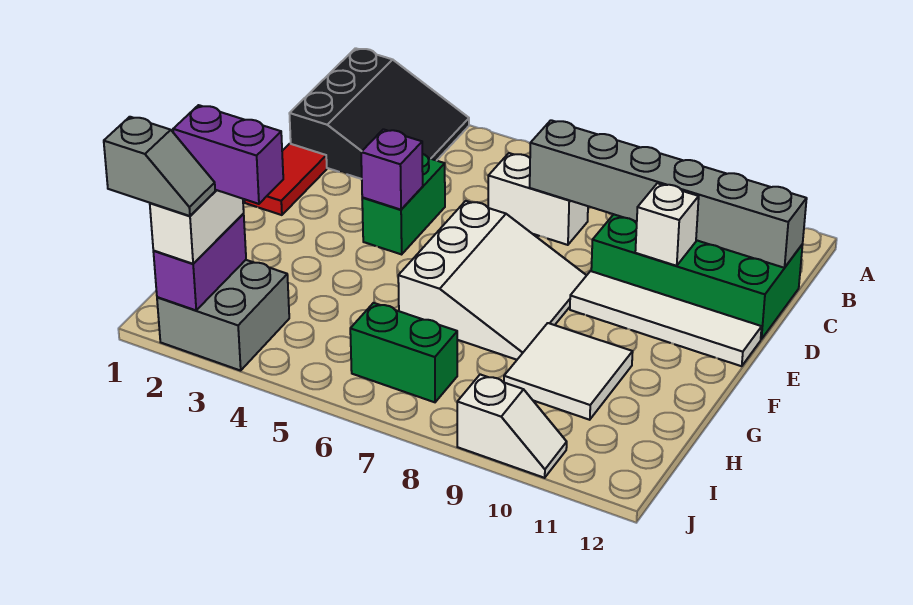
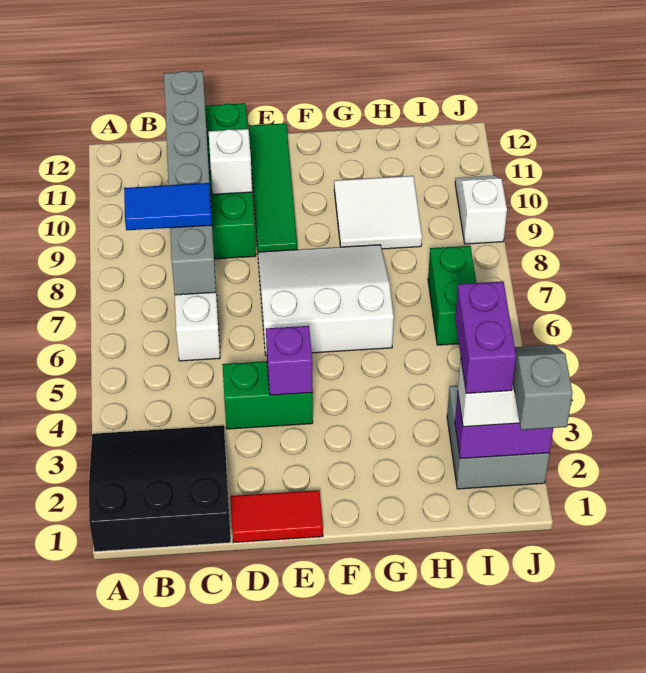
none -> blue tile B8:C8 level 3
white tile E9:E12 level 1 -> green tile E9:E12 level 1

